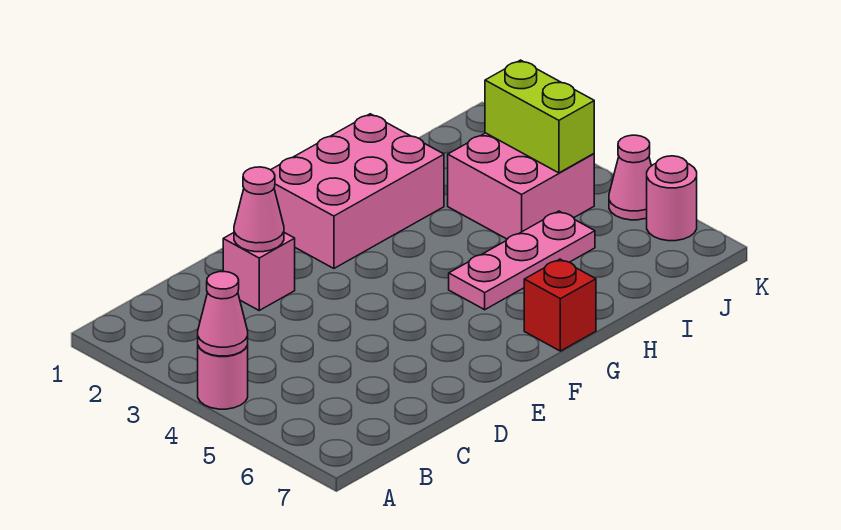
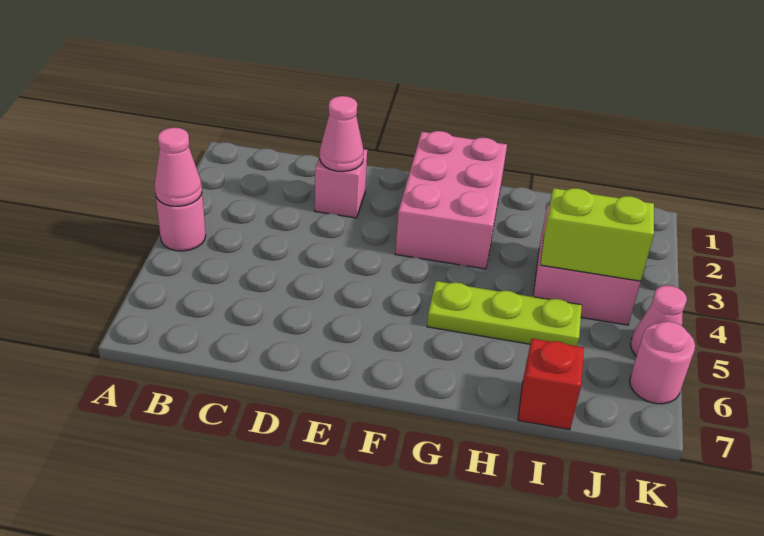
pink brick F1:H2 level 1 -> pink brick F1:G3 level 1
pink plate G5:I5 level 1 -> lime plate G5:I5 level 1
red brick G7 level 1 -> red brick I7 level 1
lime brick J3:J4 level 2 -> lime brick I4:J4 level 2

